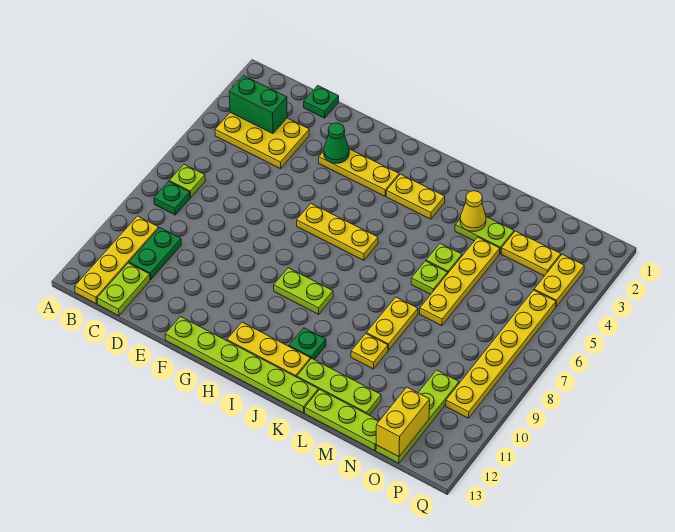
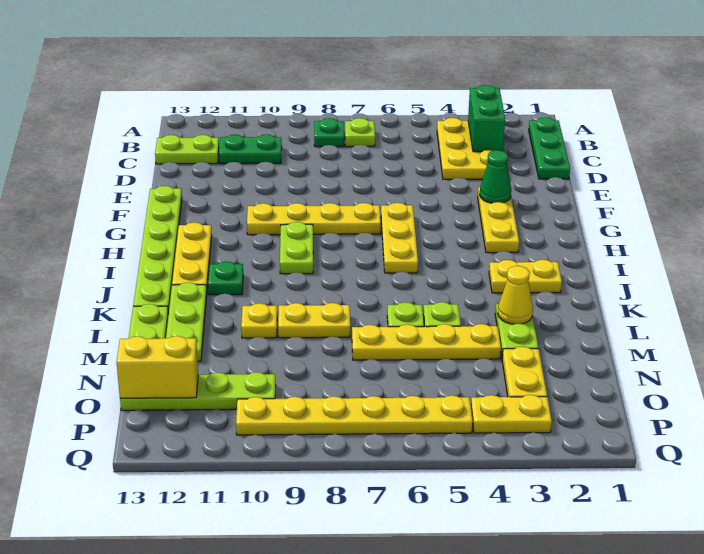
yellow plate B10:B13 level 1 -> yellow plate G7:G10 level 1
green plate D1 level 1 -> green plate B1:D1 level 1
yellow plate I3:J3 level 1 -> yellow plate J2:J3 level 1

